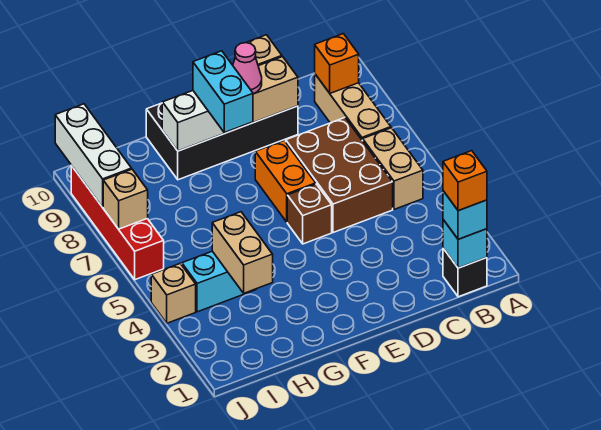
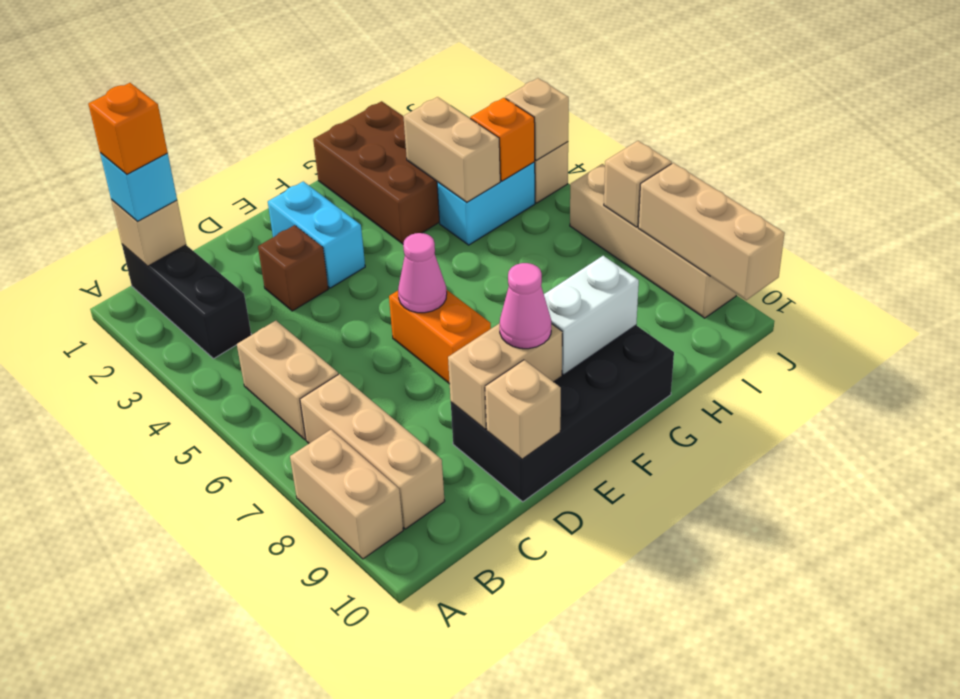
none -> tan brick A8:A9 level 1
black brick B1 level 1 -> black brick B1:B3 level 1
cyan brick B1 level 2 -> tan brick B1 level 2
orange brick B9 level 2 -> orange brick I4 level 2
brown brick C5:D7 level 1 -> brown brick G1:H3 level 1
brown brick E5 level 1 -> brown brick D3 level 1
none -> pink cone E6 level 2
cyan brick F8:F9 level 3 -> cyan brick E2:E3 level 1
none -> tan brick J4 level 2
red brick J6:J9 level 1 -> tan brick J6:J9 level 1
white brick J8:J10 level 2 -> tan brick J8:J10 level 2

